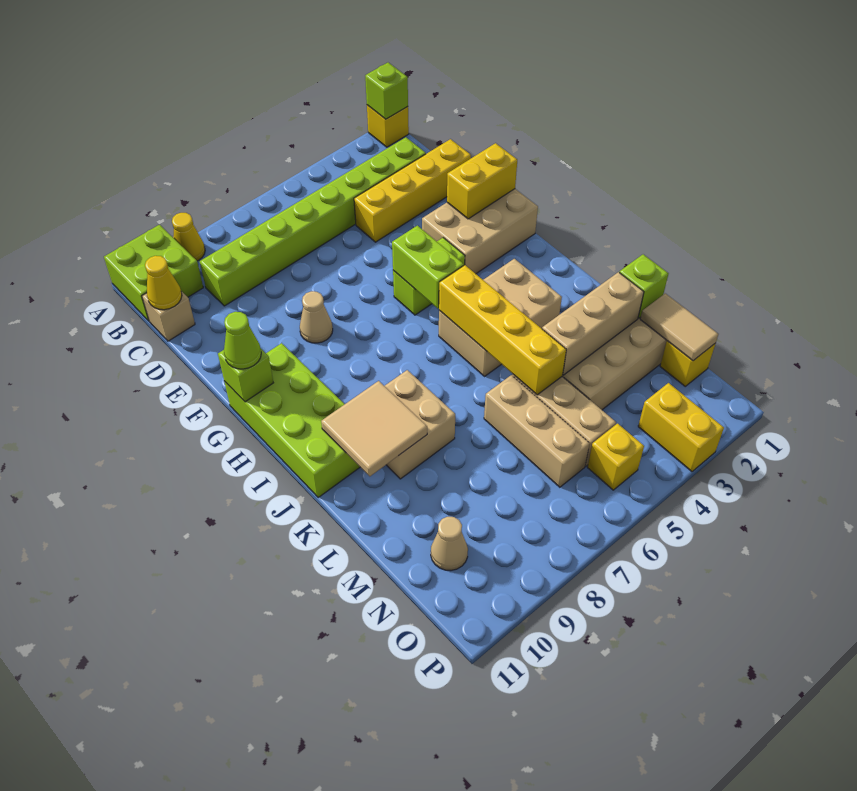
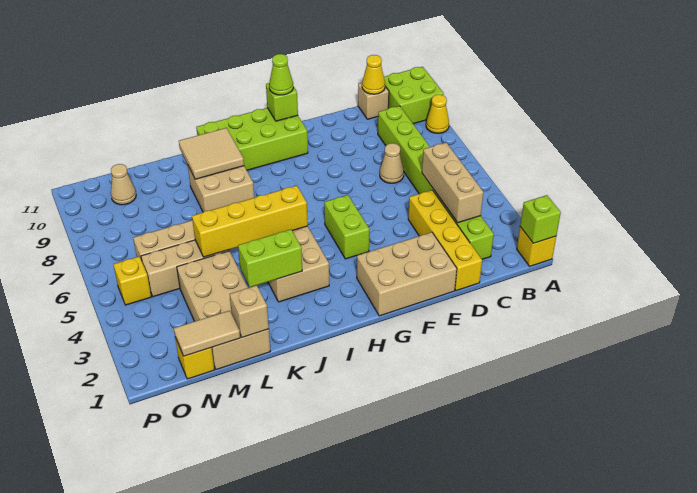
tan brick F1:G3 level 1 -> tan brick E1:G2 level 1
yellow brick F1:F2 level 2 -> none
tan cone F8 level 1 -> tan cone D7 level 1
lime brick G5:H5 level 2 -> lime brick J3:K3 level 2
lime brick L1 level 2 -> tan brick L1 level 2
tan brick L2:L4 level 2 -> tan brick C3:C5 level 2
yellow brick O3:P3 level 1 -> none

